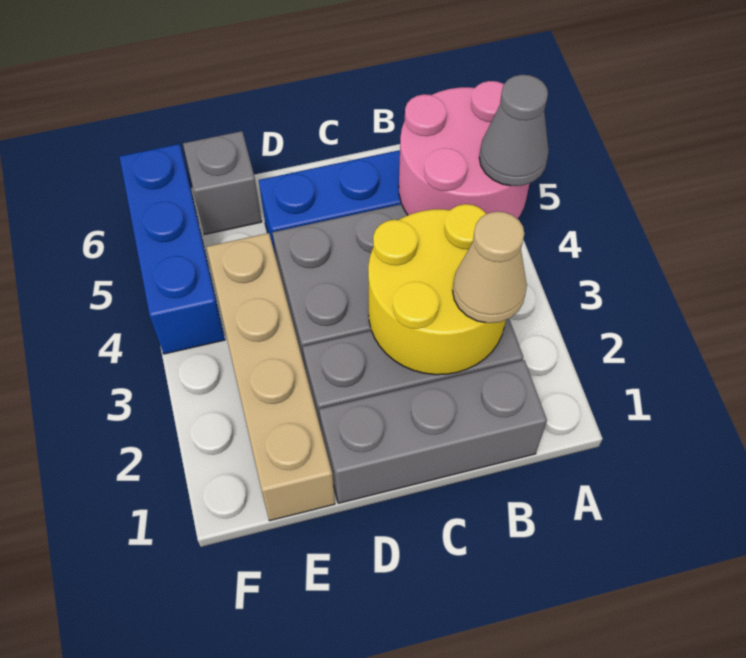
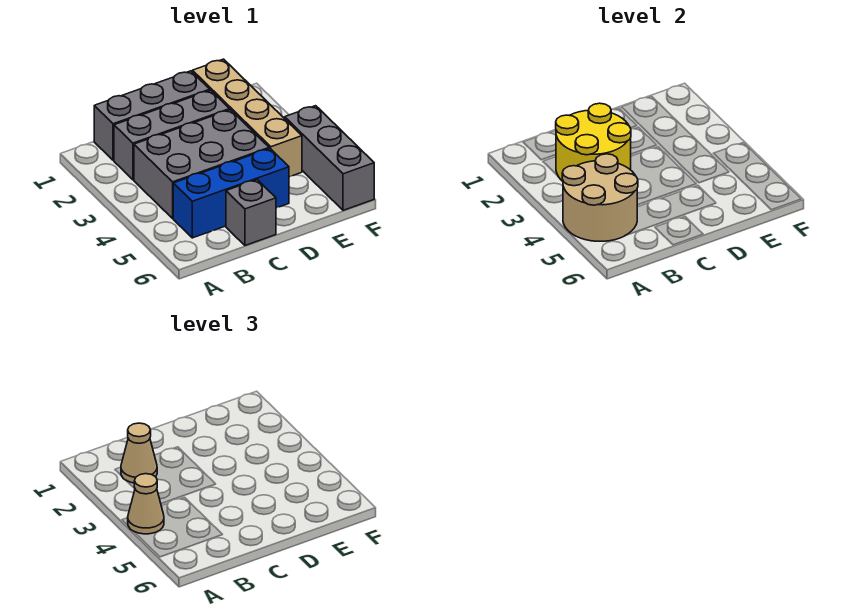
pink round brick A4:B5 level 2 -> tan round brick A4:B5 level 2
grey cone A4 level 3 -> tan cone A4 level 3
grey brick E6 level 1 -> grey brick C6 level 1
blue brick F4:F6 level 1 -> grey brick F4:F6 level 1

